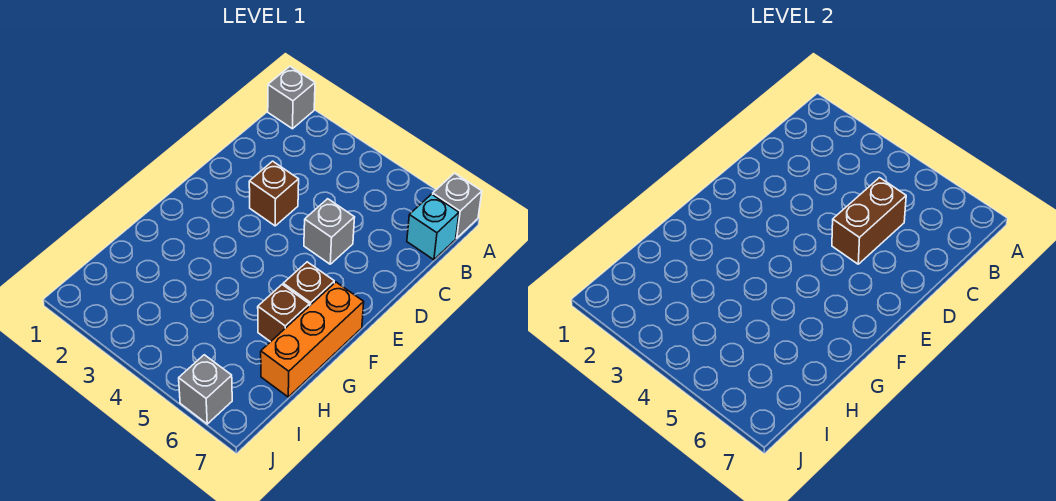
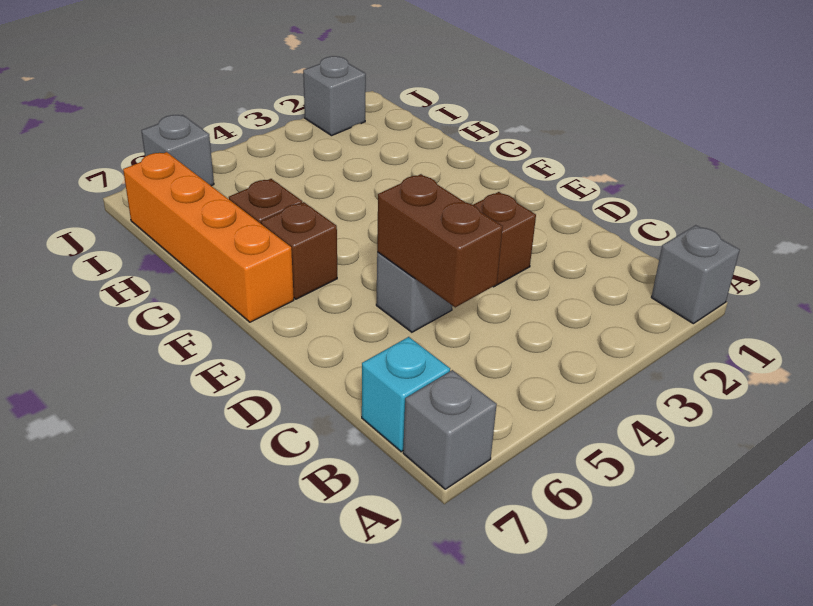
orange brick F7:H7 level 1 -> orange brick F7:I7 level 1
none -> grey brick J2 level 1

